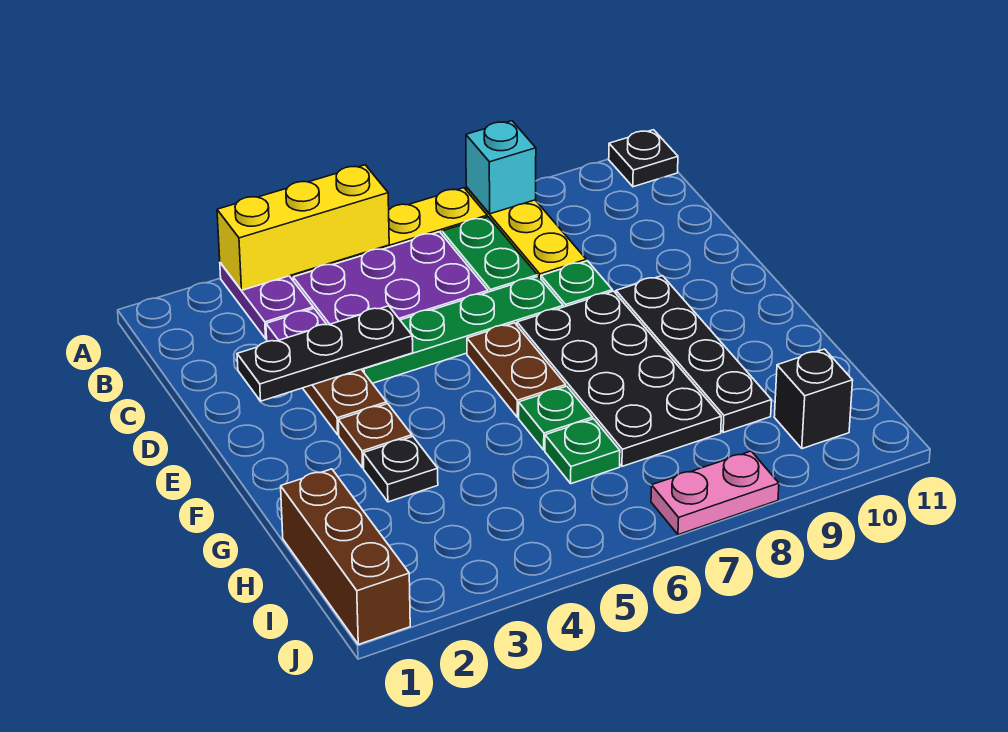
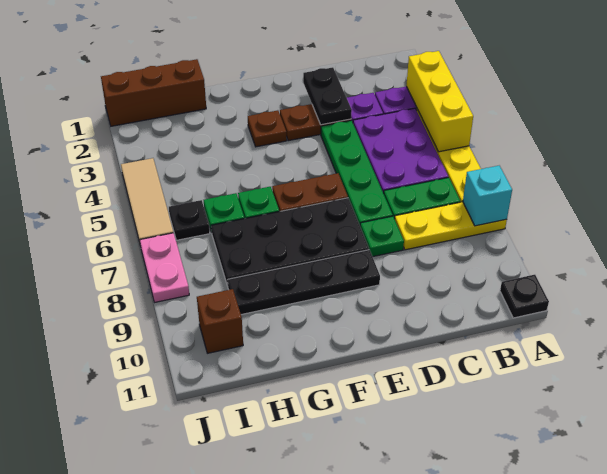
black plate D2:D4 level 2 -> black plate D2:D3 level 2
black plate G3 level 1 -> black plate I6 level 1
black brick I10 level 1 -> brown brick I10 level 1
none -> tan tile J4:J6 level 1

